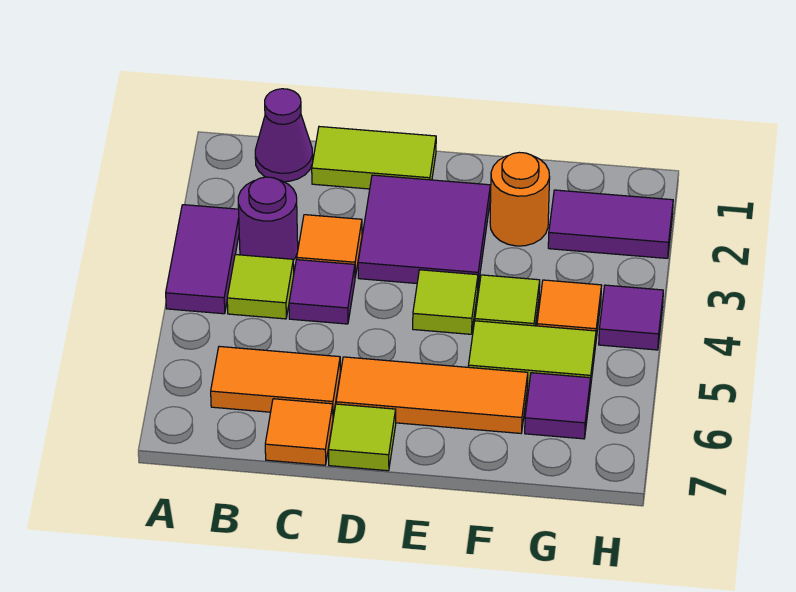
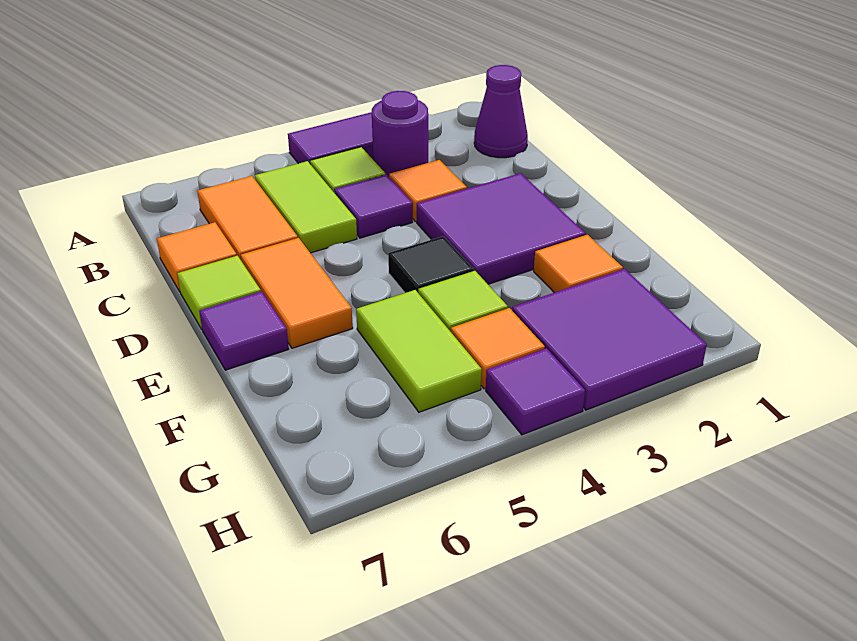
lime tile C1:D1 level 1 -> lime tile B5:C5 level 1
orange tile D6:F6 level 1 -> orange tile D6:E6 level 1
lime tile E4 level 1 -> black tile E4 level 1
orange round brick F2 level 1 -> orange tile F2 level 1
purple tile G2:H2 level 1 -> purple tile G2:H3 level 1
purple tile G6 level 1 -> purple tile E7 level 1

